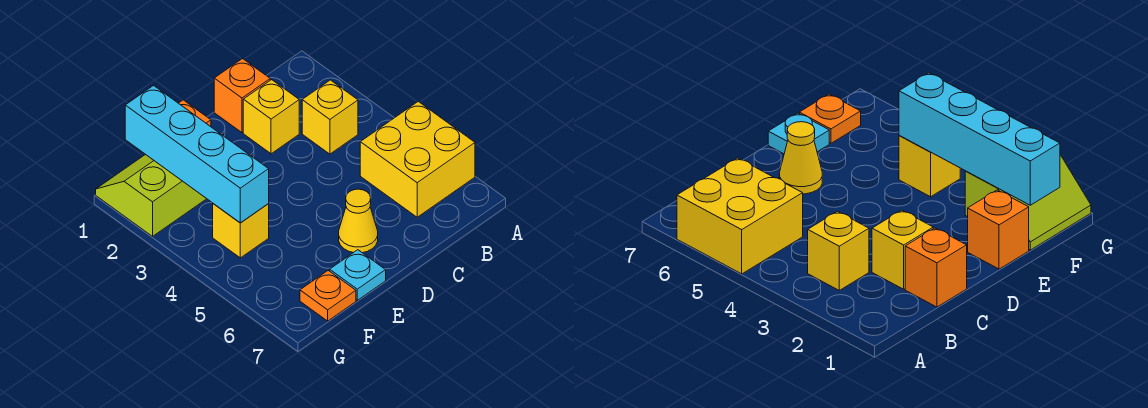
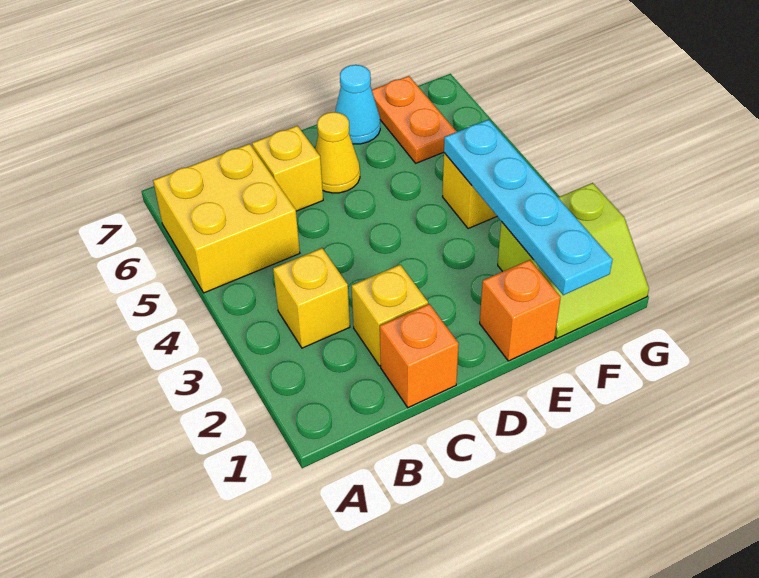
none -> yellow brick C6 level 1
cyan plate E7 level 1 -> cyan cone E7 level 1
cyan brick F1:F4 level 2 -> cyan plate F1:F4 level 2
orange plate F7 level 1 -> orange plate F6:F7 level 1

